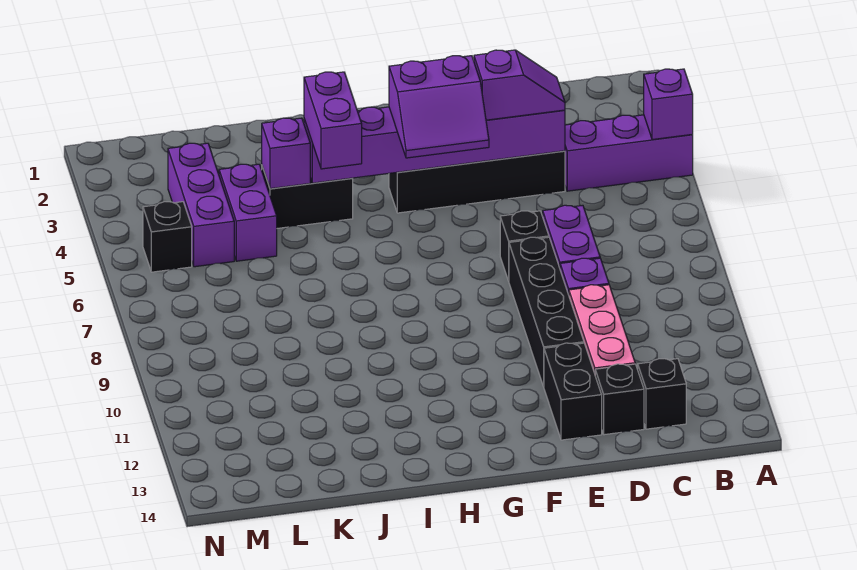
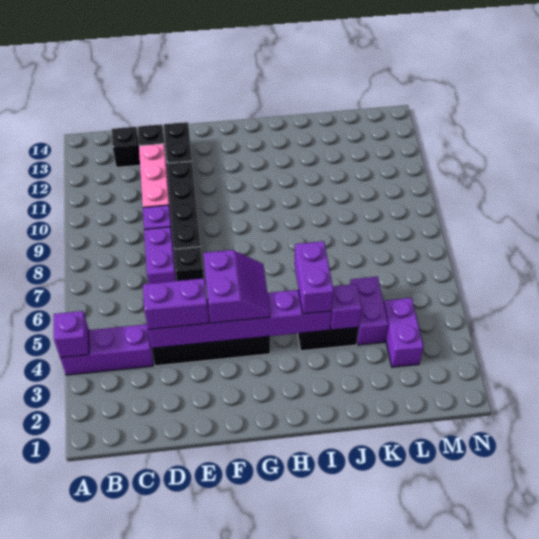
purple slope D4:E4 level 3 top E -> purple brick D4:E4 level 3
purple slope F4:G5 level 3 top 4 -> purple slope F4:G5 level 3 top F
purple brick L3:L5 level 1 -> purple brick L3:L4 level 1
black brick M5 level 1 -> none

